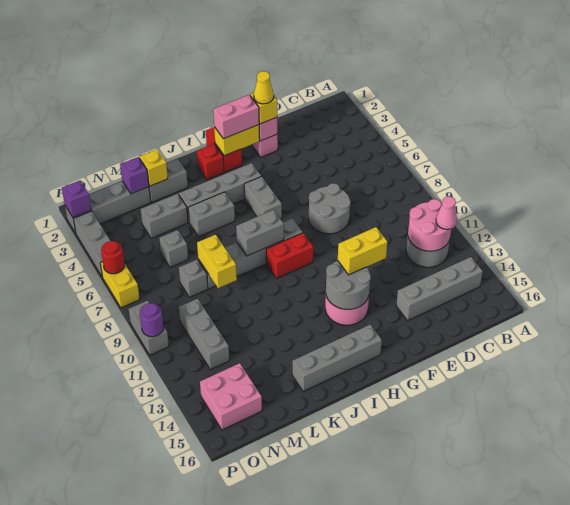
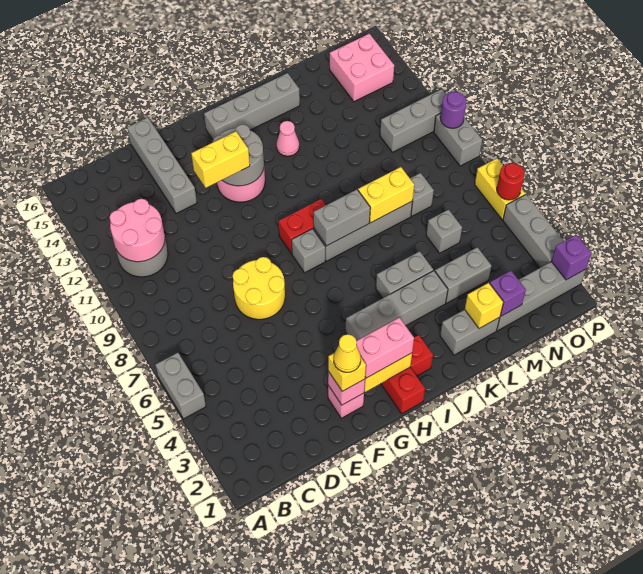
pink cone B12 level 3 -> pink cone J13 level 1
grey brick B14:E14 level 1 -> grey brick E13:E16 level 1
grey round brick E7:F8 level 1 -> yellow round brick E7:F8 level 1
grey brick H5:H6 level 1 -> grey brick A5:A6 level 1
yellow brick L8:L9 level 2 -> yellow brick K8:L8 level 2
grey brick N10:N12 level 1 -> grey brick N11:P11 level 1

